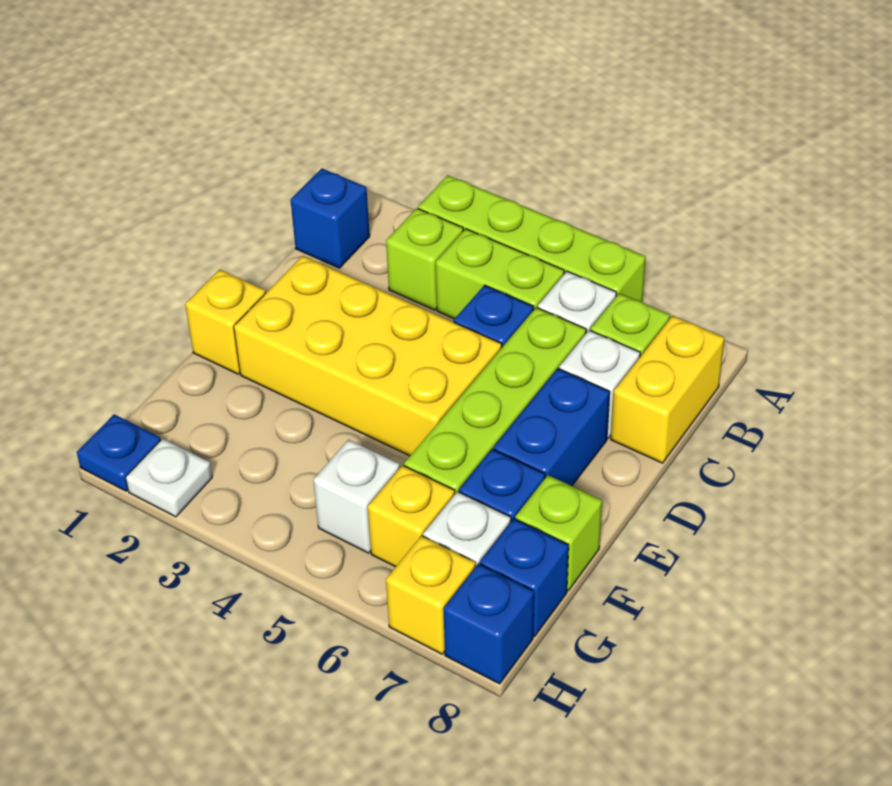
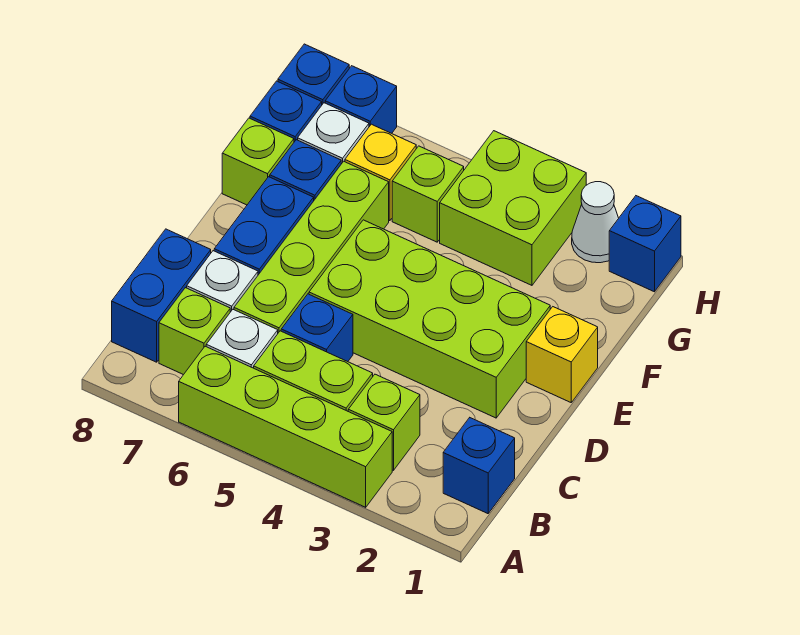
yellow brick B8:C8 level 1 -> blue brick B8:C8 level 1
yellow brick D2:E5 level 1 -> lime brick D2:E5 level 1
none -> lime brick G3:H4 level 1
white brick G5 level 1 -> lime brick G5 level 1
blue plate H1 level 1 -> blue brick H1 level 1
white plate H2 level 1 -> white cone H2 level 1
yellow brick H7 level 1 -> blue brick H7 level 1

